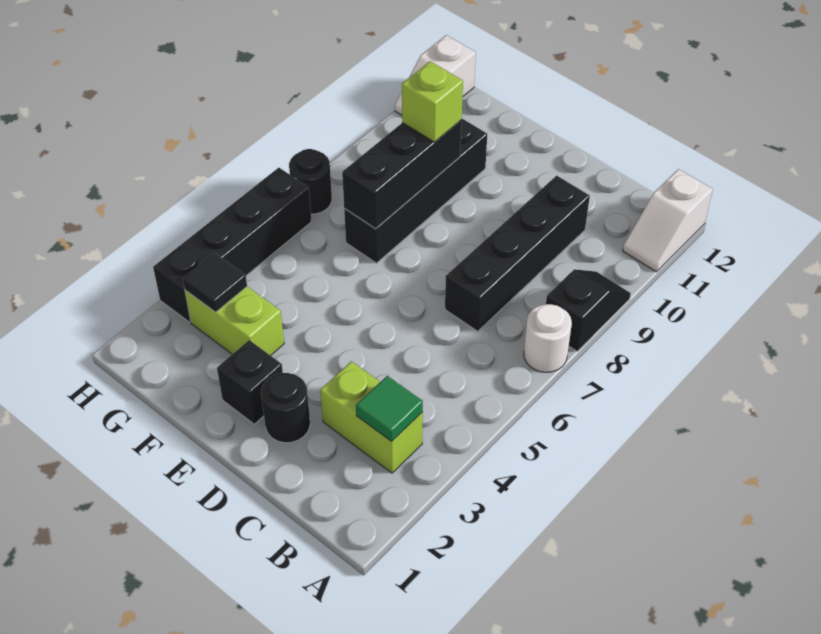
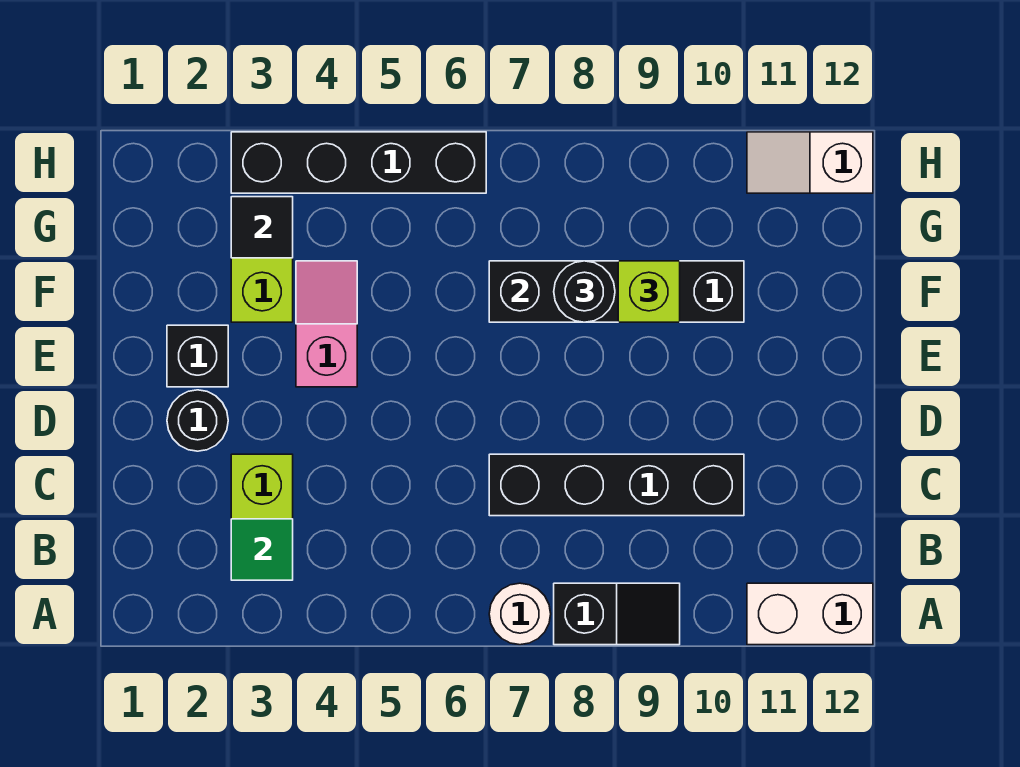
white slope A11:A12 level 1 top 12 -> white brick A11:A12 level 1
none -> pink slope E4:F4 level 1 top E
black round brick H7 level 1 -> black round brick F8 level 3

